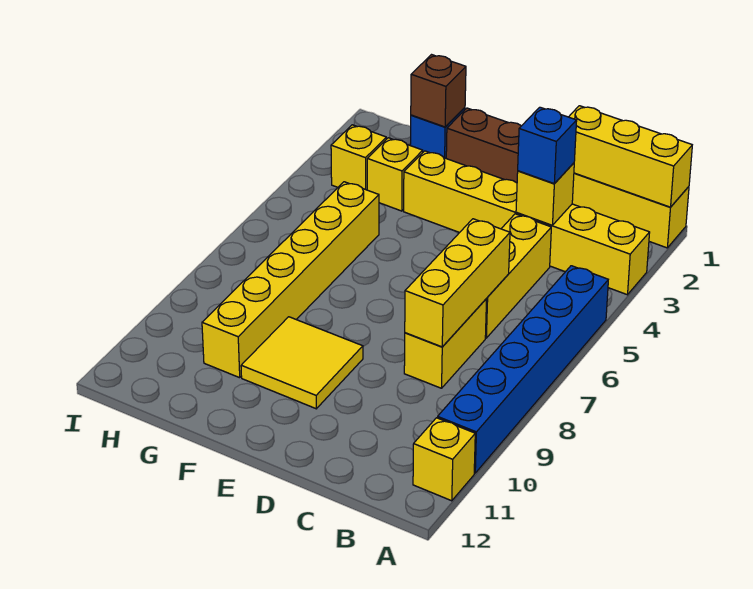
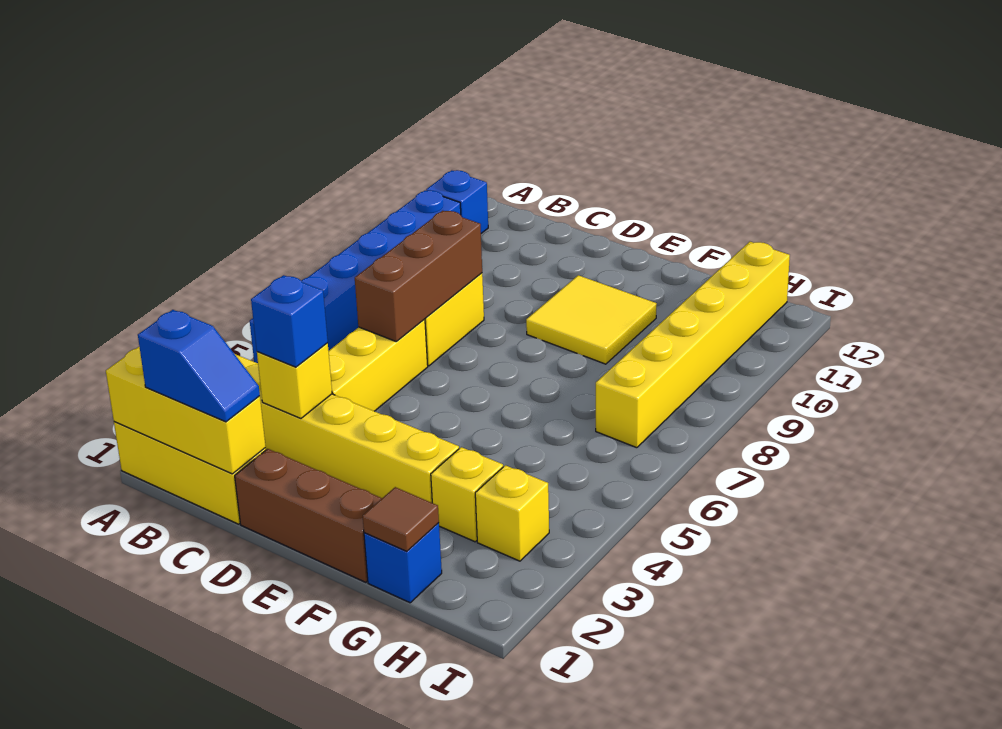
yellow brick A11 level 1 -> blue brick A11 level 1
none -> blue slope B1:C1 level 3 top B
yellow brick C6:C8 level 2 -> brown brick C6:C8 level 2
brown brick G1 level 2 -> brown tile G1 level 2
yellow brick G5:G10 level 1 -> yellow brick H7:H12 level 1

